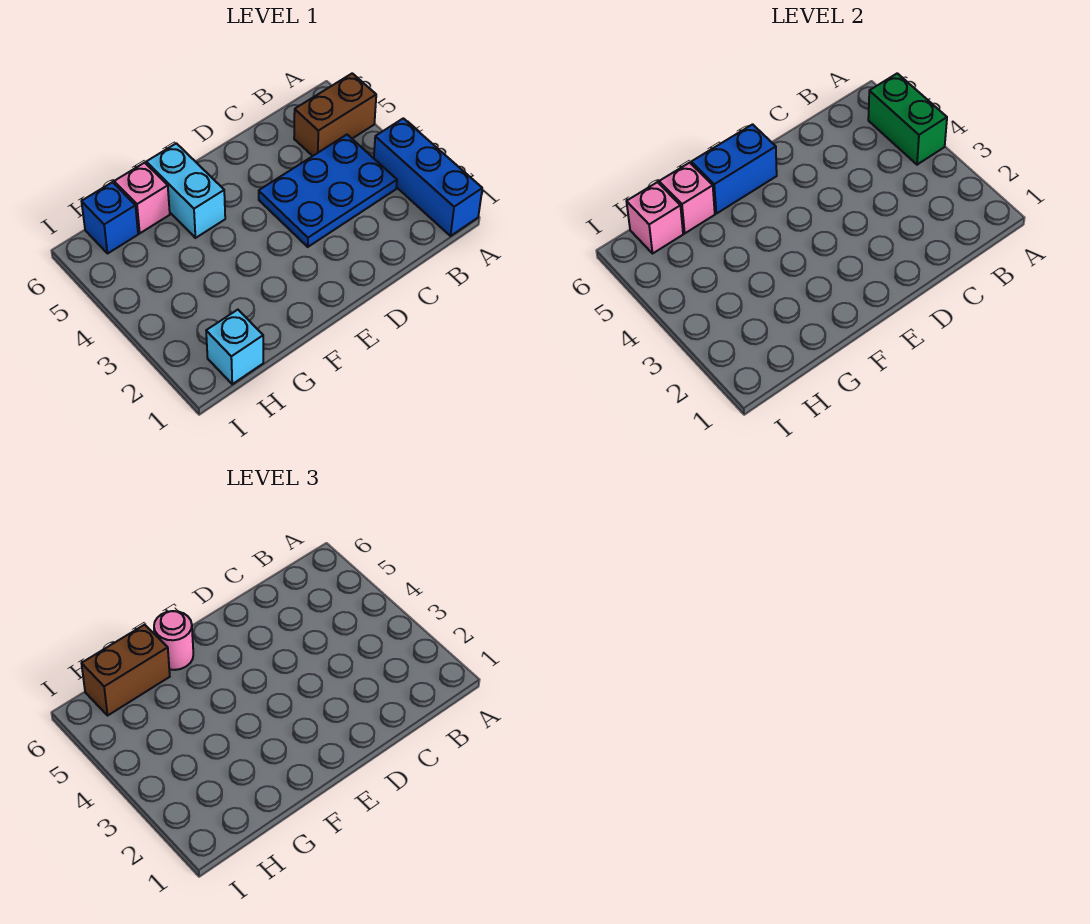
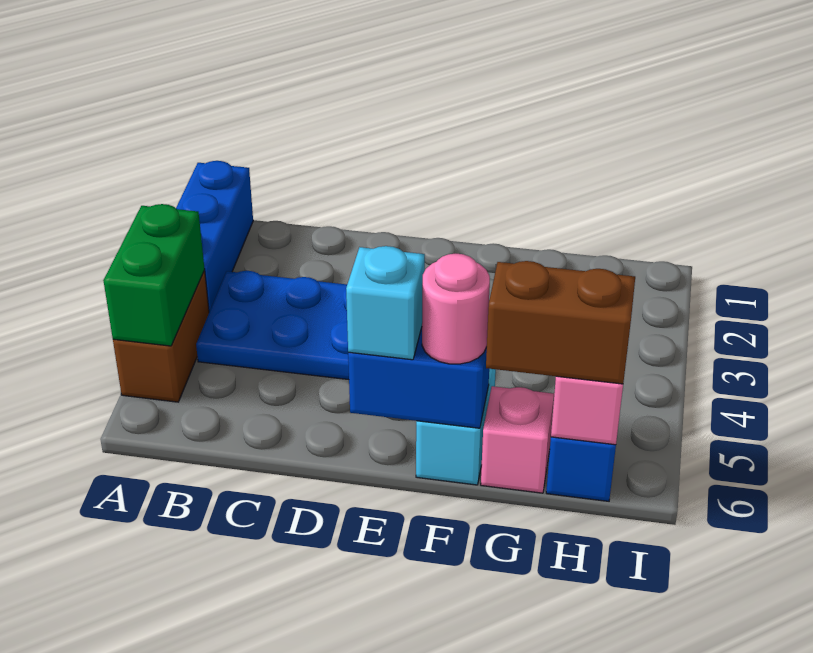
brown brick A5:B5 level 1 -> brown brick A4:A5 level 1
pink brick G6 level 2 -> none
cyan brick H1 level 1 -> cyan brick E6 level 3

